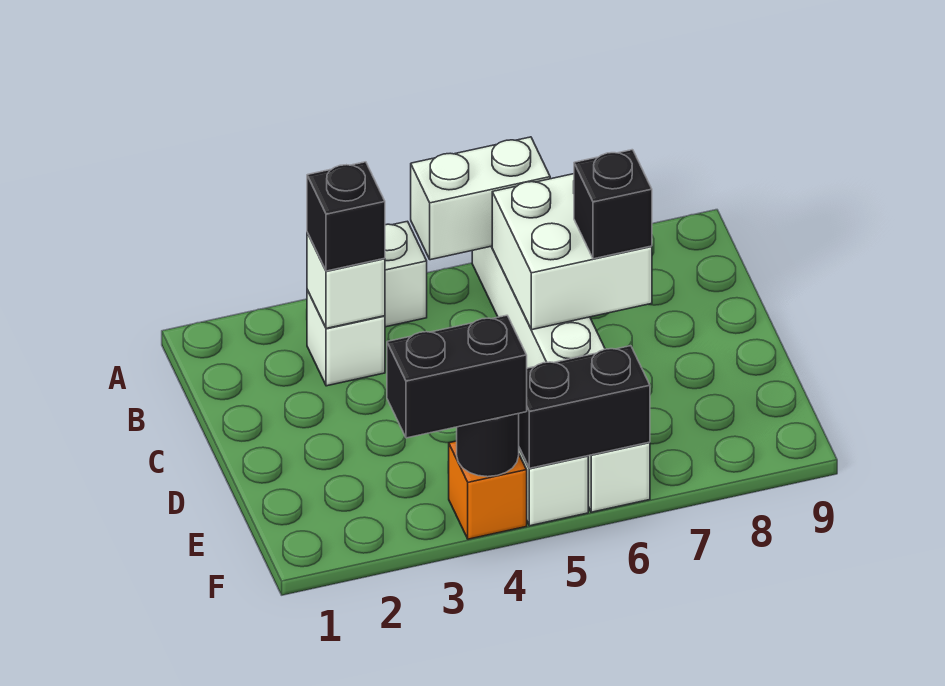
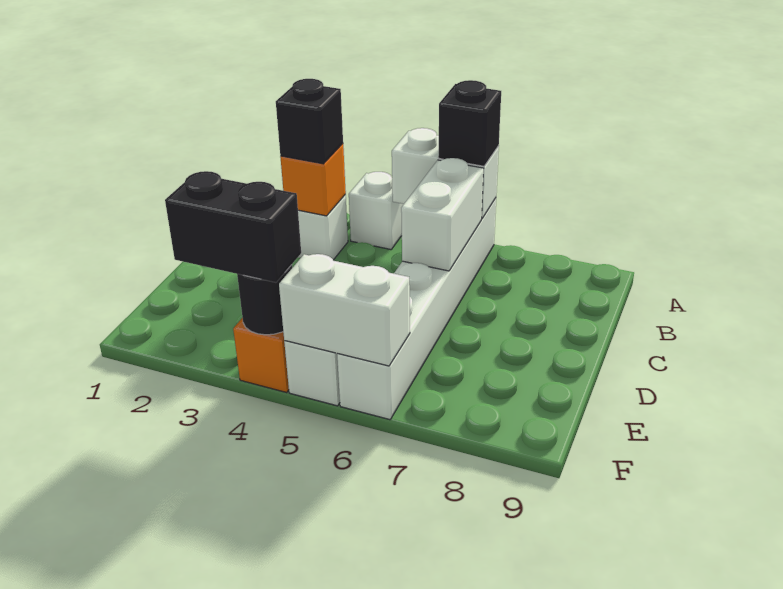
white brick B3 level 2 -> orange brick B3 level 2
white brick B6:C7 level 2 -> white brick B6:C6 level 2
black brick C7 level 3 -> black brick A6 level 3
black brick F5:F6 level 2 -> white brick F5:F6 level 2

